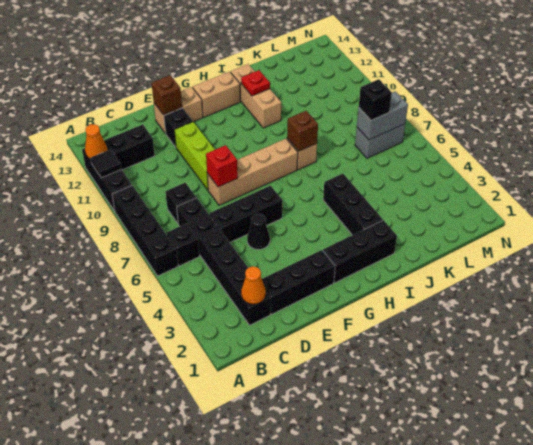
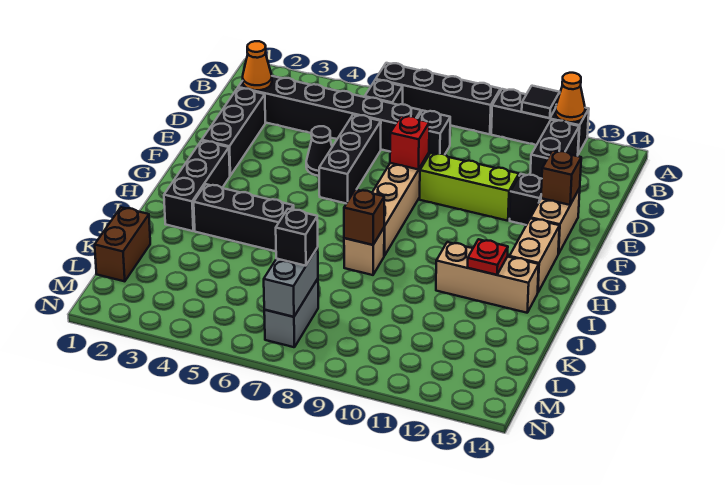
none -> brown brick K1:L1 level 1

